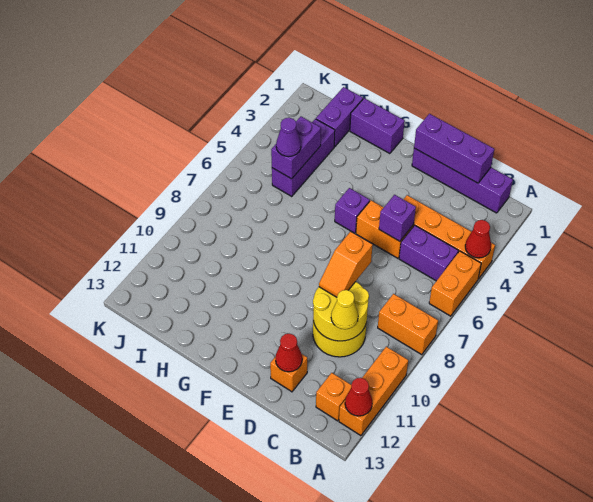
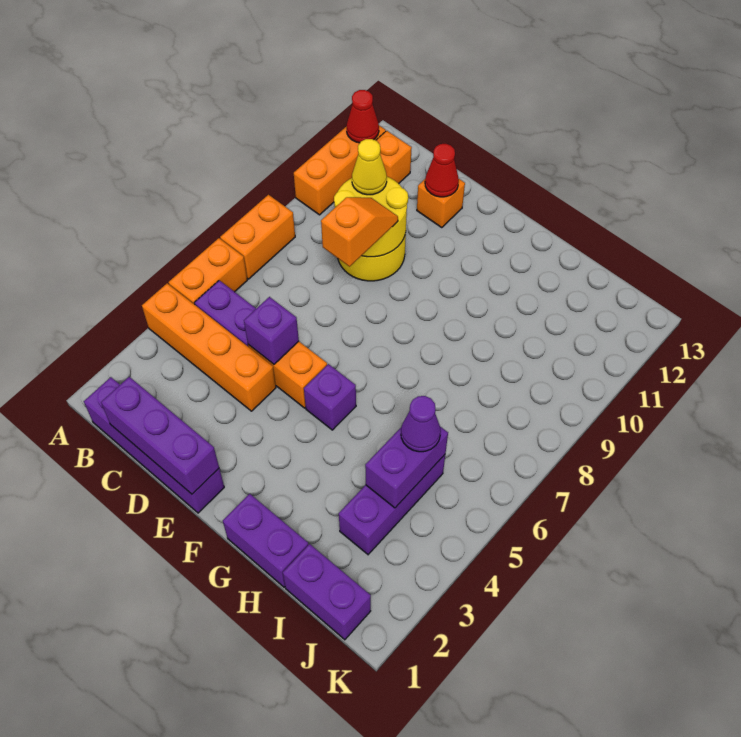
red cone A4 level 2 -> none
orange brick A8:B8 level 1 -> orange brick A7:A8 level 1
purple brick I1:I2 level 1 -> purple brick I1:J1 level 1

